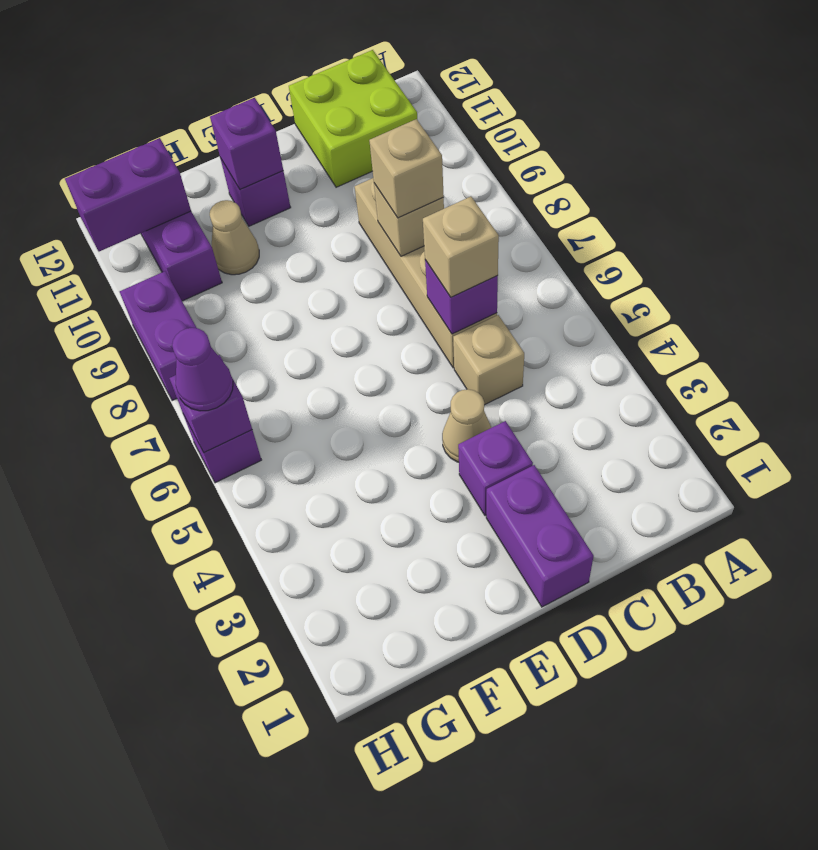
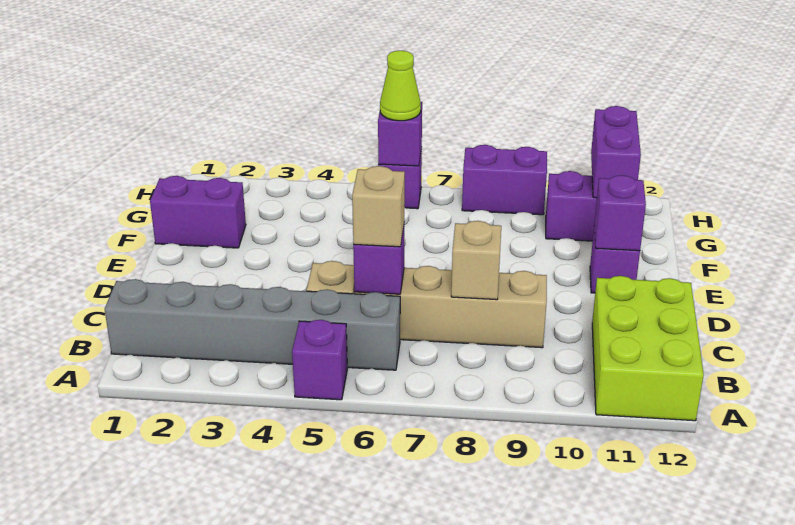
none -> grey brick B1:B6 level 1
lime brick B11:C12 level 1 -> lime brick A11:C12 level 1
tan brick C8 level 3 -> none
purple brick D1:D2 level 1 -> purple brick F1:F2 level 1
purple brick D3 level 1 -> purple brick A5 level 1
tan cone D4 level 1 -> none
tan cone F10 level 1 -> none
purple cone H6 level 3 -> lime cone H6 level 3

